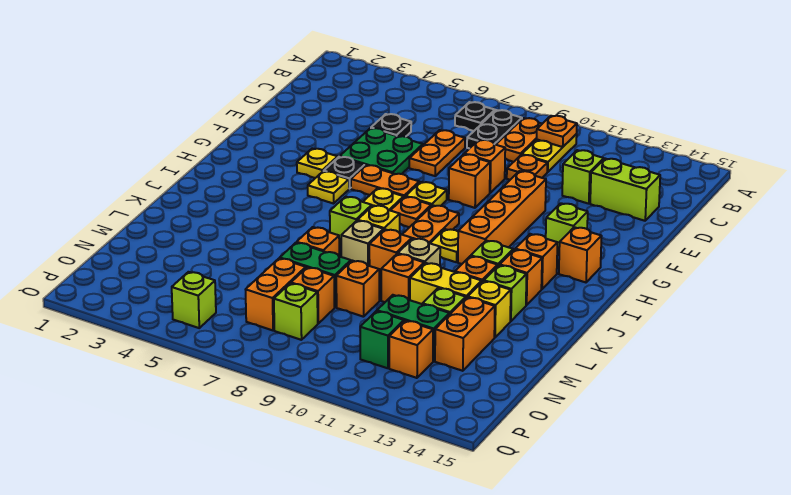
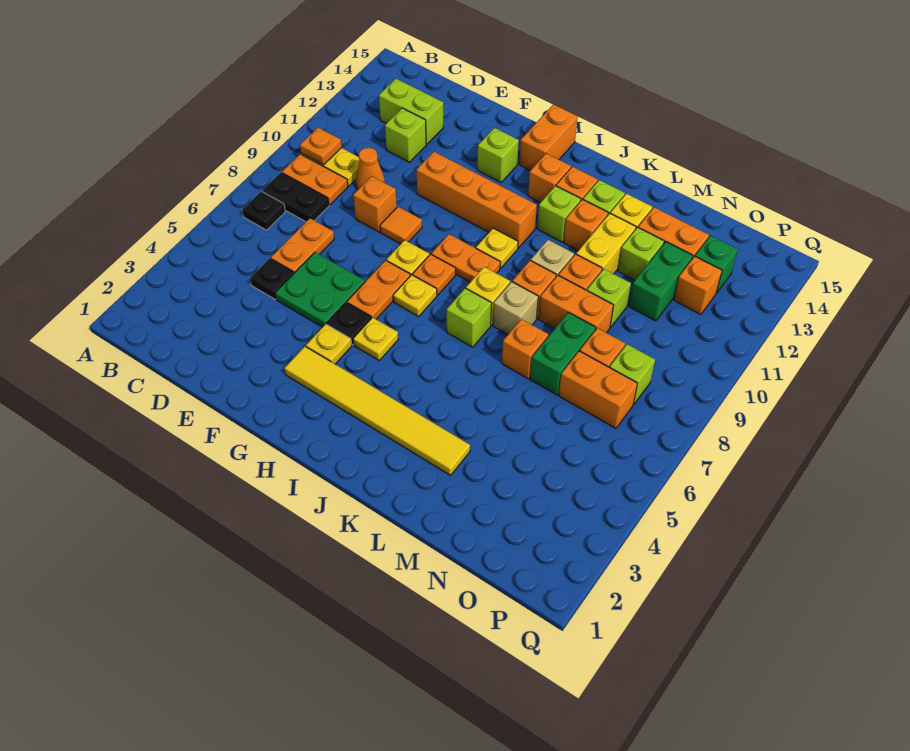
orange plate D7:E7 level 1 -> orange plate D6:D7 level 1
orange plate D10 level 1 -> orange cone D10 level 1
lime brick D13:D14 level 1 -> lime brick C13:D13 level 1
orange brick F9 level 1 -> orange tile F9 level 1
none -> yellow tile G3:L3 level 1
orange brick H14 level 1 -> orange brick H14:H15 level 1
orange brick M9 level 1 -> orange brick L9:M9 level 1
green brick O11 level 1 -> green brick O13 level 1
lime brick P5 level 1 -> lime brick M10 level 1

